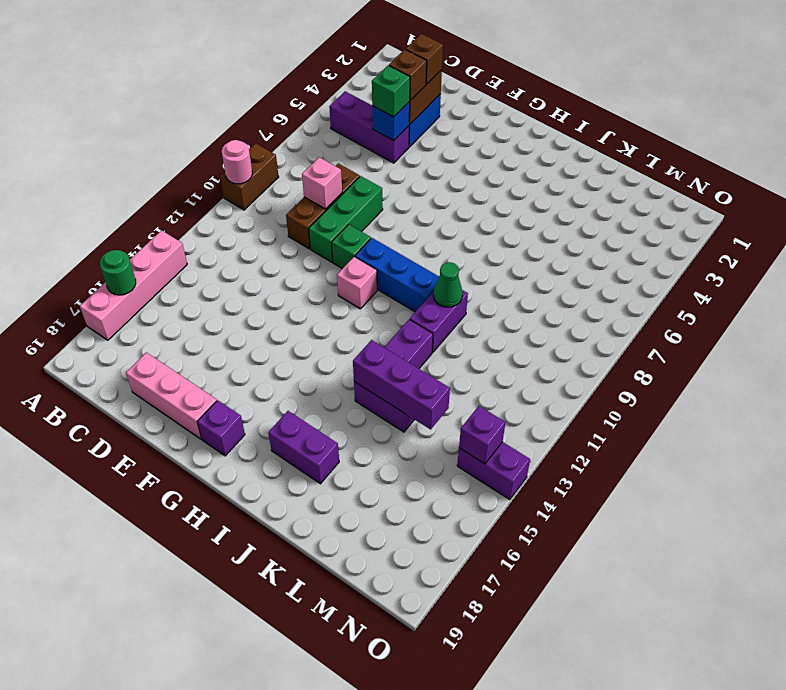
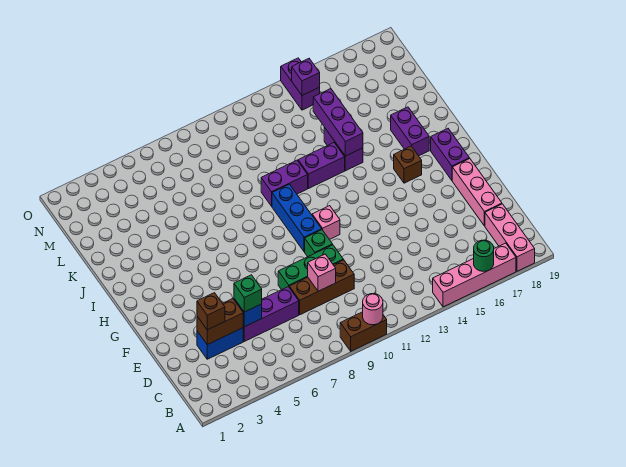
none -> pink brick A18:C18 level 1
purple brick B5:D5 level 1 -> purple brick D5:D7 level 1
brown brick D4 level 3 -> brown brick H16 level 1
purple brick G18 level 1 -> purple brick G18:H18 level 1
green cone J10 level 2 -> none

